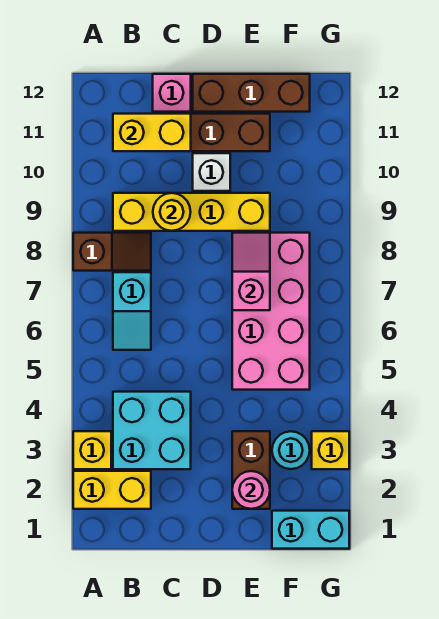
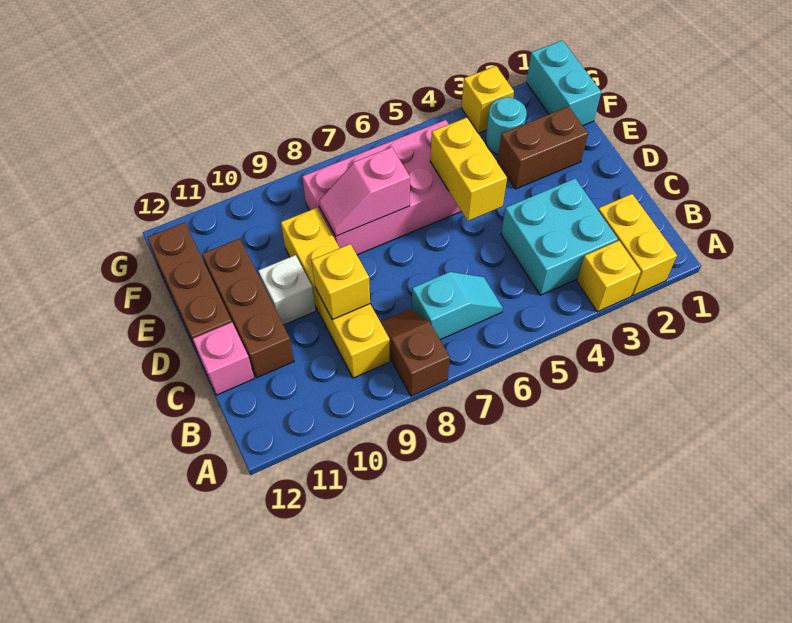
yellow brick B11:C11 level 2 -> yellow brick D5:E5 level 2
yellow round brick C9 level 2 -> yellow brick C9 level 2
pink round brick E2 level 2 -> none

